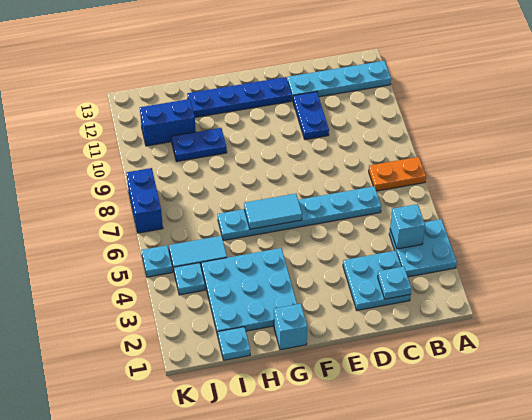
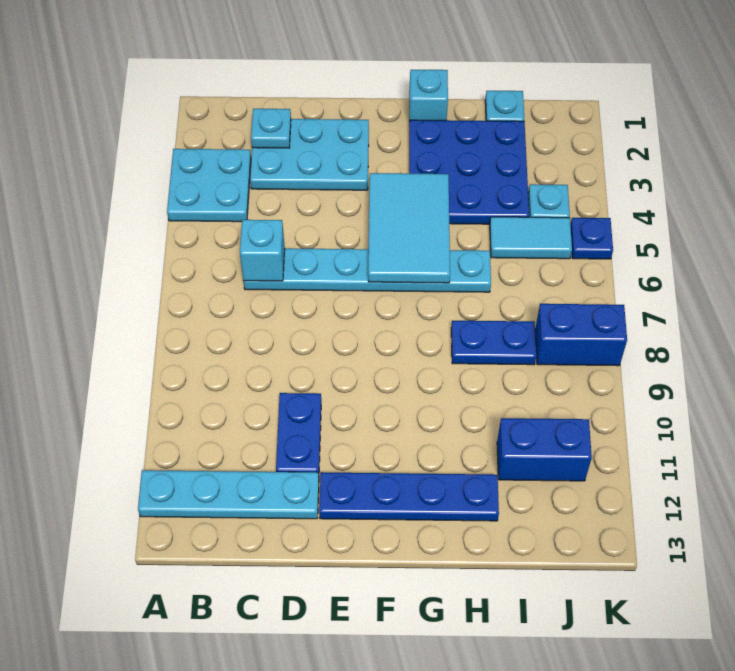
orange plate A7:B7 level 1 -> none
cyan brick B4 level 2 -> cyan brick C6 level 2
cyan plate C2:D3 level 1 -> cyan plate C2:E3 level 1
cyan tile F6:G6 level 2 -> cyan tile F4:G6 level 2
cyan plate G2:I4 level 1 -> blue plate G2:I4 level 1
blue plate H10:I10 level 1 -> blue plate H8:I8 level 1
cyan plate K5 level 1 -> blue plate K5 level 1
blue brick K7:K8 level 1 -> blue brick J8:K8 level 1

